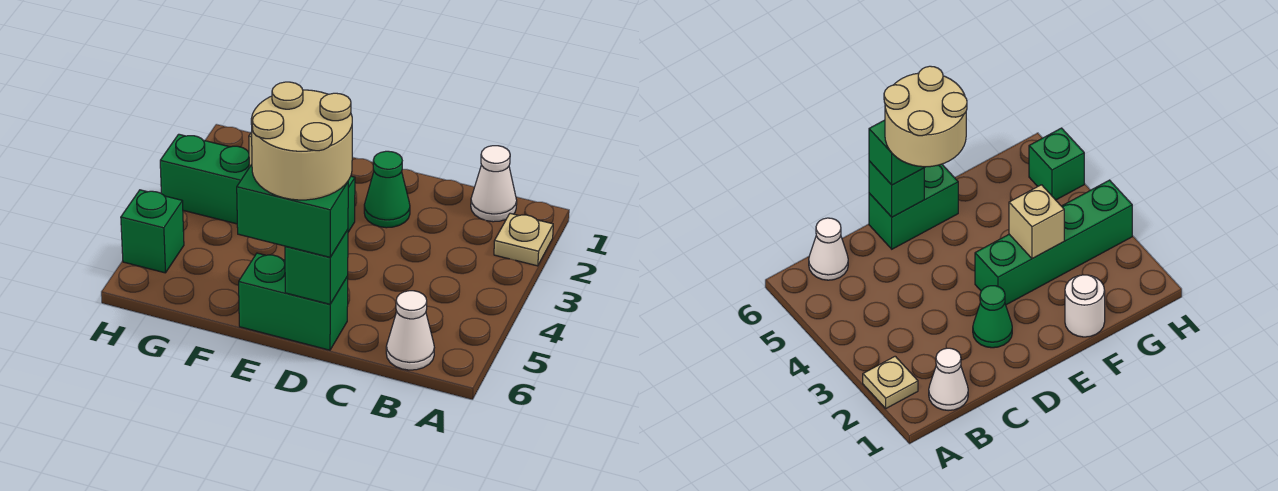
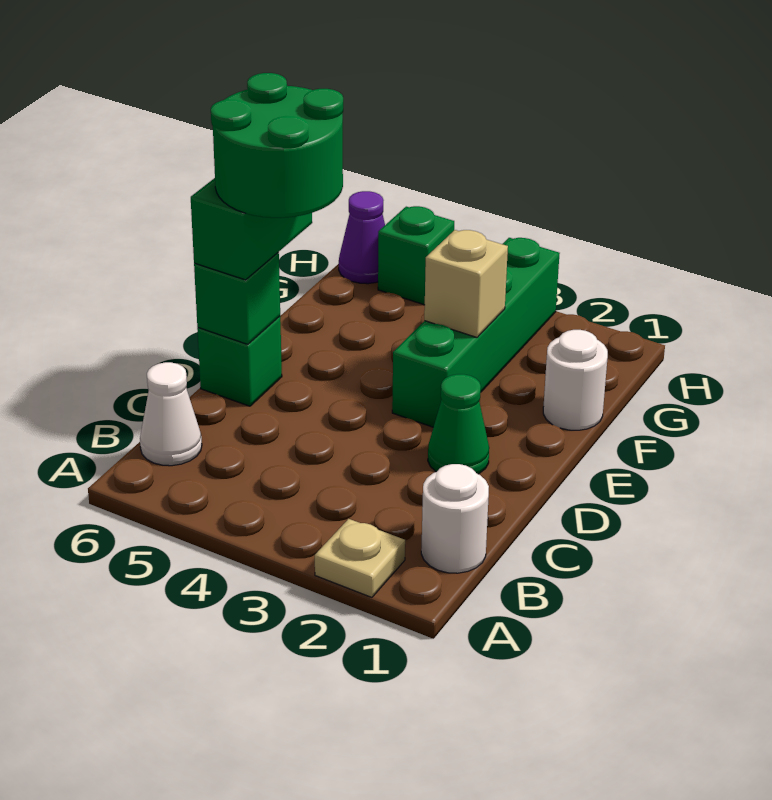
white cone B1 level 1 -> white round brick B1 level 1
tan round brick D5:E6 level 4 -> green round brick D5:E6 level 4
green brick D6:E6 level 1 -> green brick D6 level 1
none -> purple cone H6 level 1

